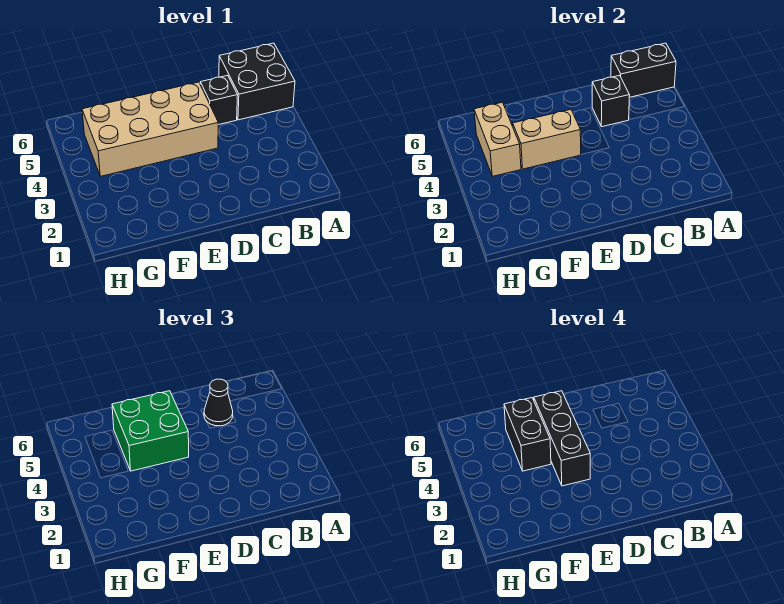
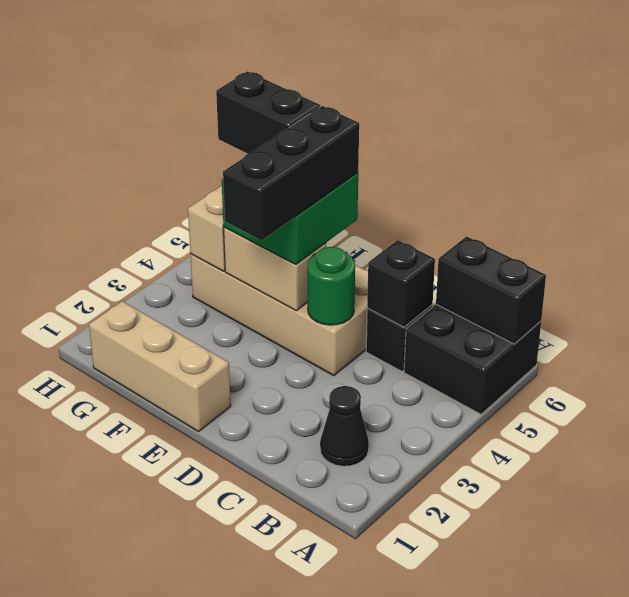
black cone C5 level 3 -> black cone B2 level 1
none -> green round brick D4 level 2
none -> tan brick E1:G1 level 1
black brick F4:F5 level 4 -> black brick F5:G5 level 4

